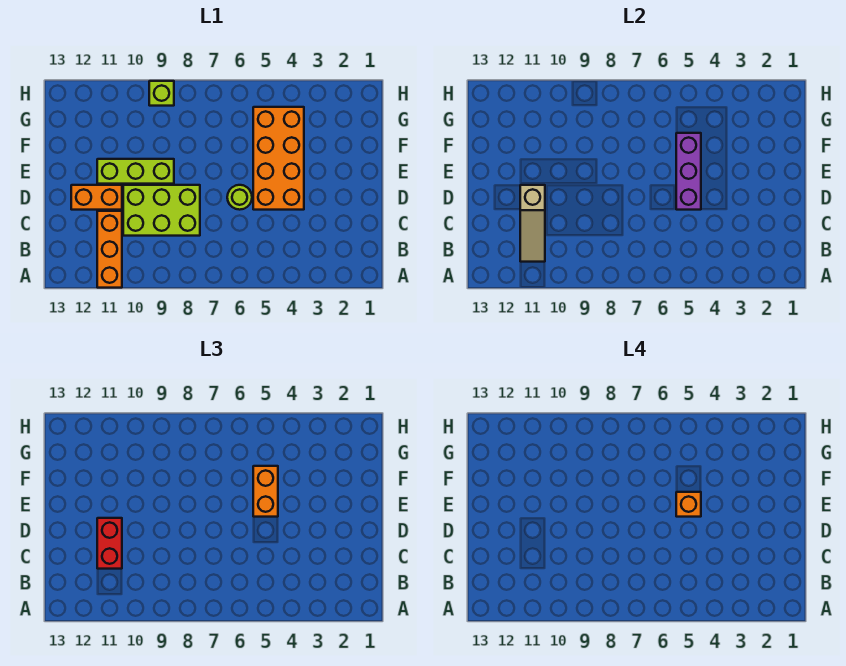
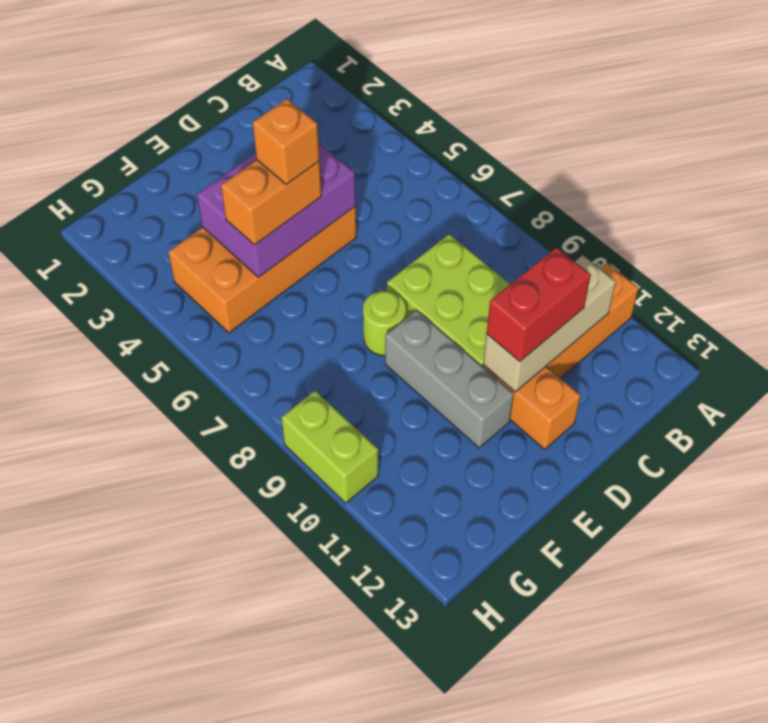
tan slope B11:D11 level 2 top D -> tan brick B11:D11 level 2
purple brick D5:F5 level 2 -> purple brick D4:F5 level 2
lime round brick D6 level 1 -> lime round brick E8 level 1
lime brick E9:E11 level 1 -> grey brick E9:E11 level 1
lime brick H9 level 1 -> lime brick H9:H10 level 1

